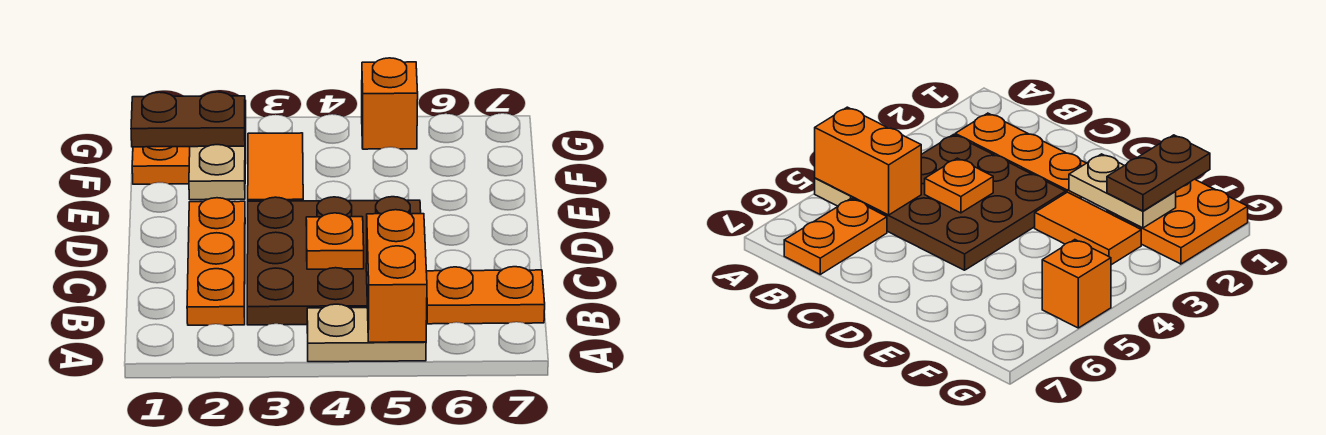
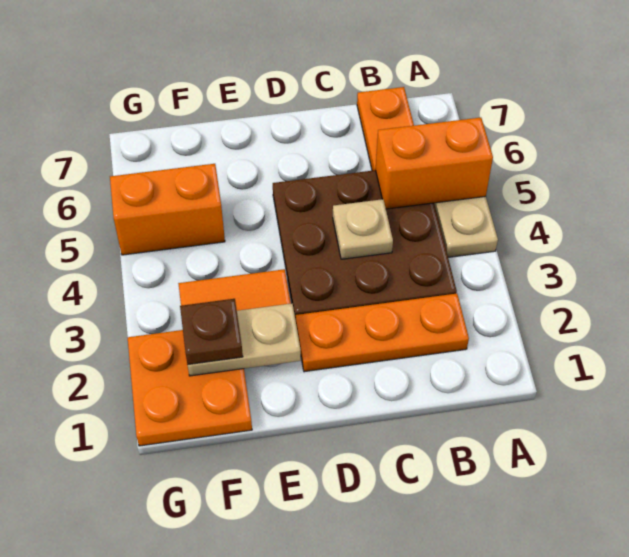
orange plate C4 level 2 -> tan plate C4 level 2
brown plate F1:F2 level 3 -> brown plate F2 level 3
orange brick G5 level 1 -> orange brick F5:G5 level 1

